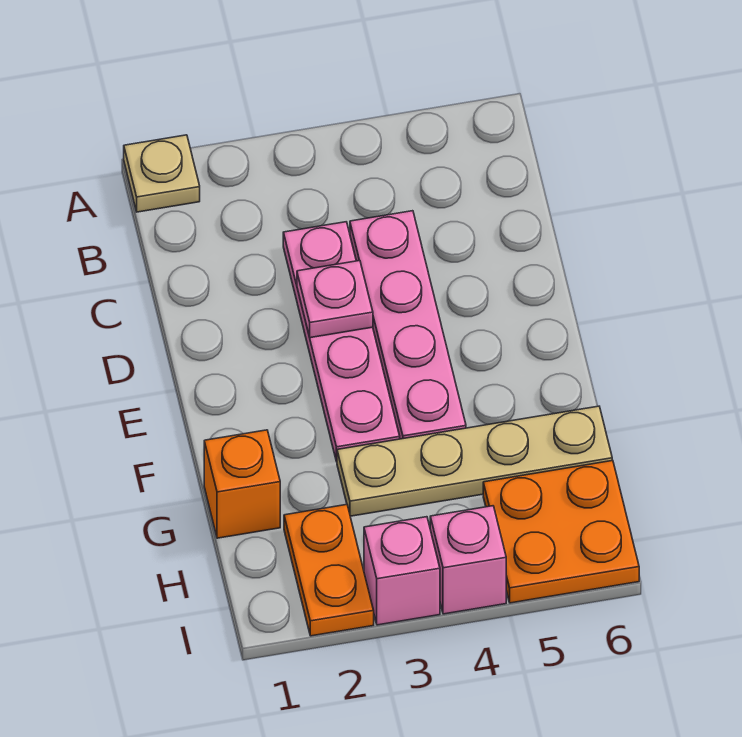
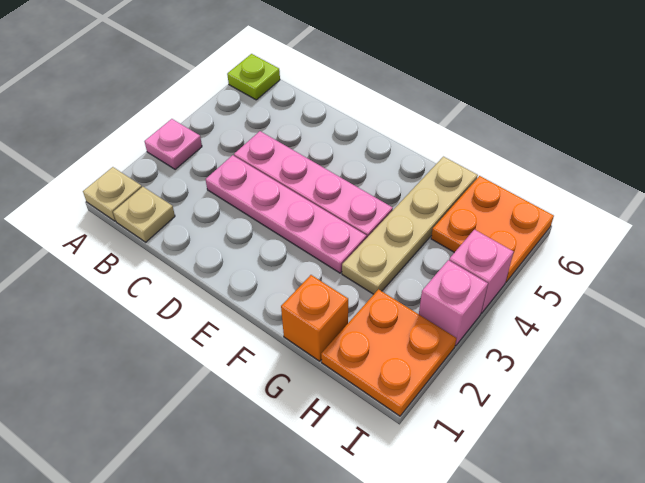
none -> lime plate A6 level 1
none -> tan plate B1 level 1
pink plate D3 level 2 -> pink plate A3 level 1
orange plate H2:I2 level 1 -> orange plate H1:I2 level 1

